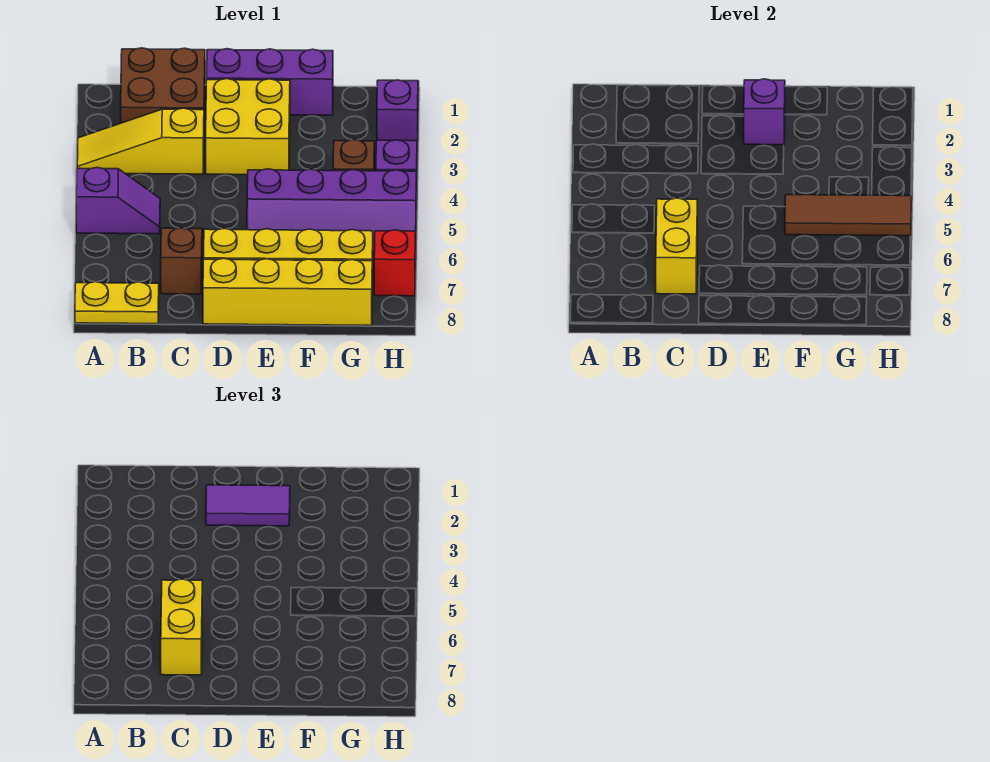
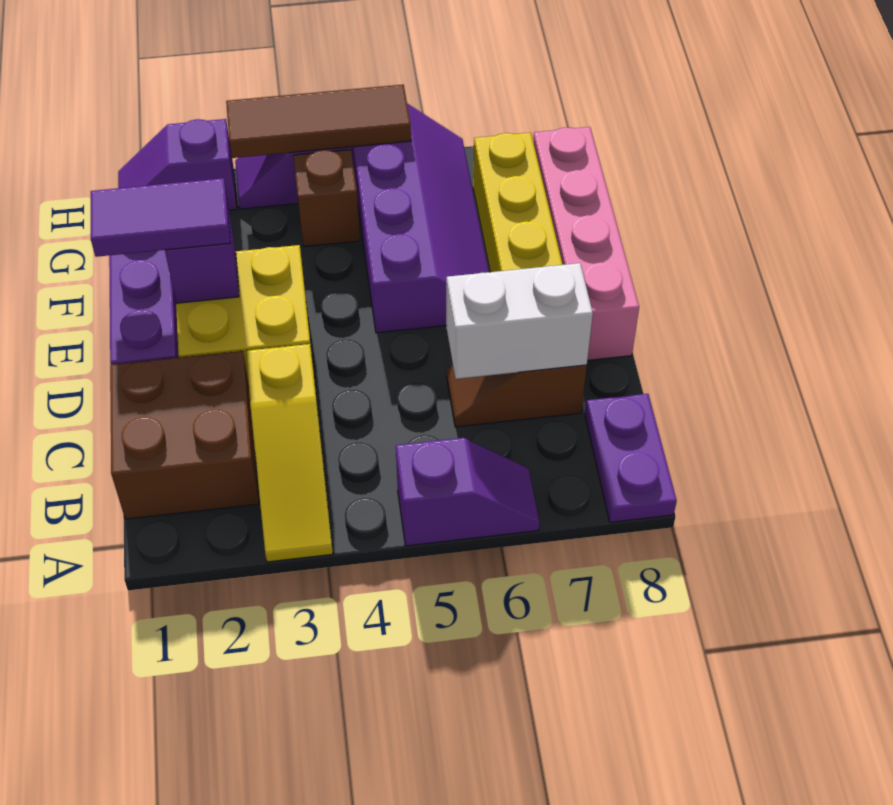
purple slope A5:B5 level 1 top A -> purple slope A5:A6 level 1 top 5
yellow plate A8:B8 level 1 -> purple plate A8:B8 level 1
yellow brick C6:C7 level 2 -> white brick C6:C7 level 2
yellow brick C6:C7 level 3 -> none
purple tile D2:E2 level 3 -> purple tile E1:E2 level 3
yellow brick D8:G8 level 1 -> pink brick D8:G8 level 1
brown tile F5:H5 level 2 -> brown tile H3:H5 level 2
red brick H7 level 1 -> none

